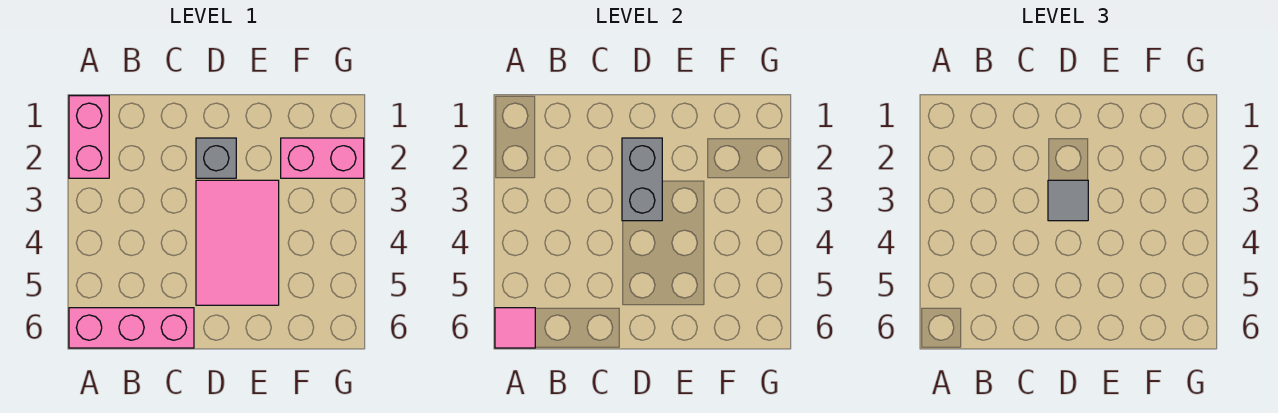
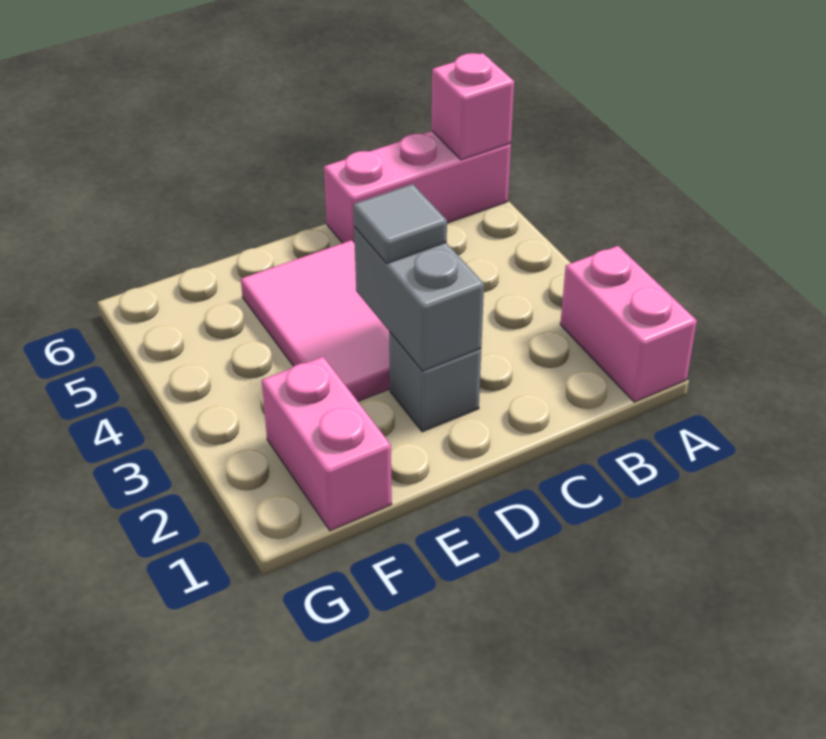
pink tile A6 level 2 -> pink brick A6 level 2
pink brick F2:G2 level 1 -> pink brick F1:F2 level 1

